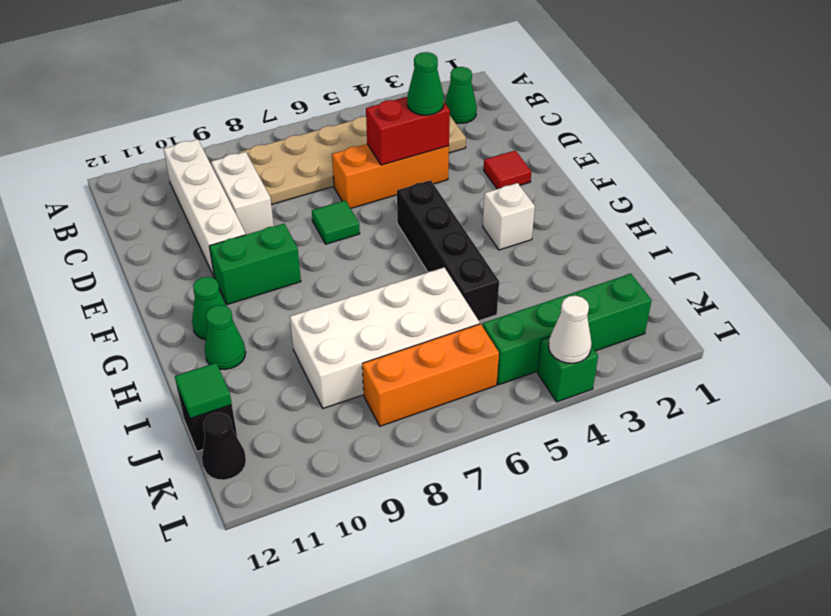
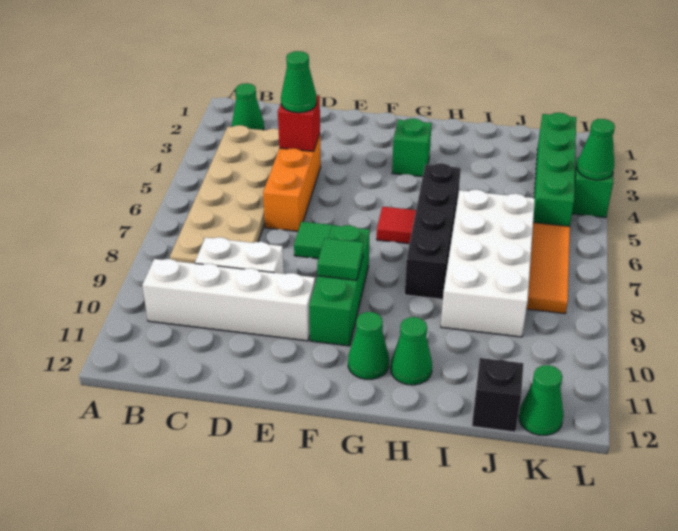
red brick D4:D5 level 2 -> red brick D4 level 2
red tile E2 level 1 -> red tile G6 level 1
black brick F5:I5 level 1 -> black brick H5:H8 level 1
green brick F9:F10 level 1 -> green brick F8:F10 level 1
white brick G3 level 1 -> green brick G3 level 1
green tile J12 level 2 -> green tile F9 level 2
orange brick K6:K8 level 1 -> orange tile K6:K8 level 1
black cone K12 level 1 -> green cone K12 level 1
white cone L4 level 2 -> green cone L4 level 2

